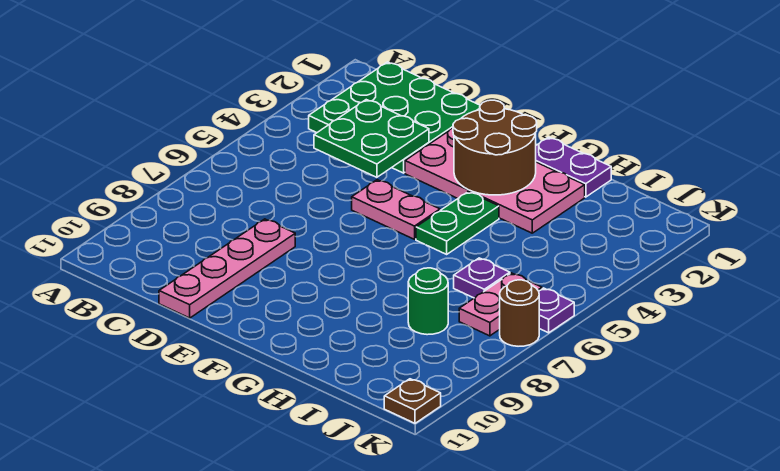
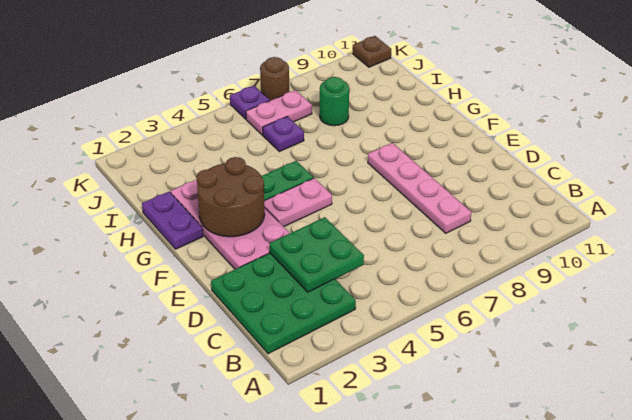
pink plate D8:D11 level 1 -> pink plate C8:F8 level 1
pink plate E5:F5 level 1 -> pink plate F4:F5 level 1

